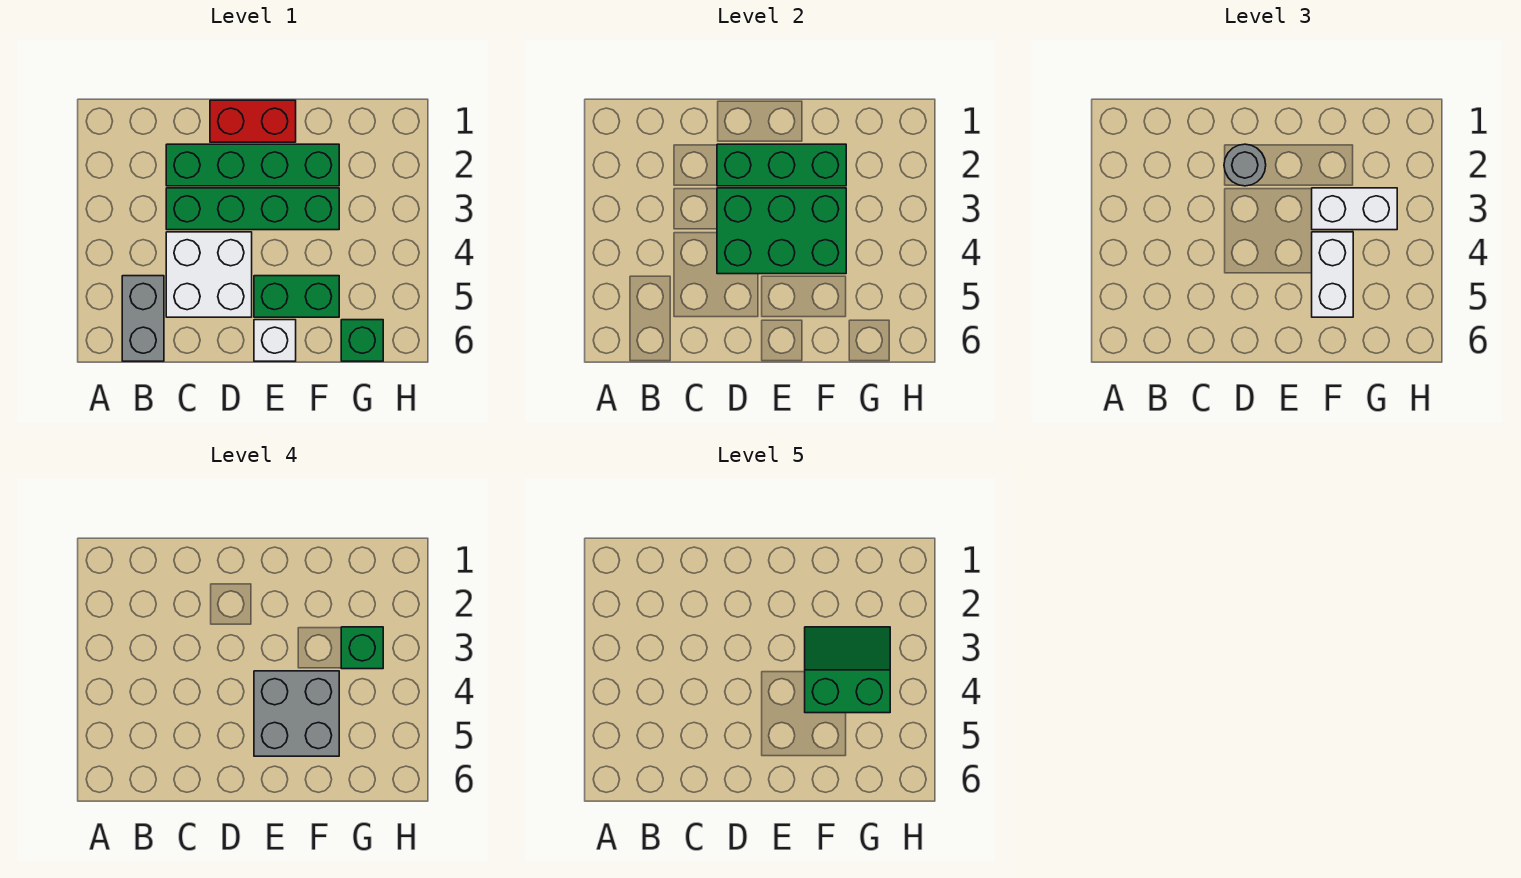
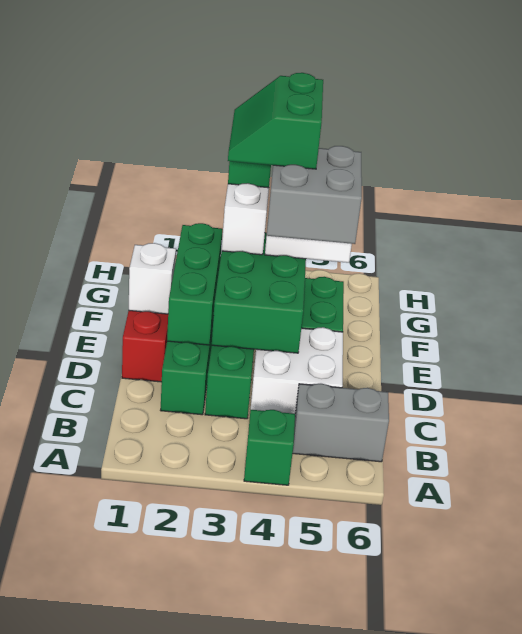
grey round brick D2 level 3 -> none
white brick E6 level 1 -> white brick E1 level 2
green brick G6 level 1 -> green brick A4 level 1

